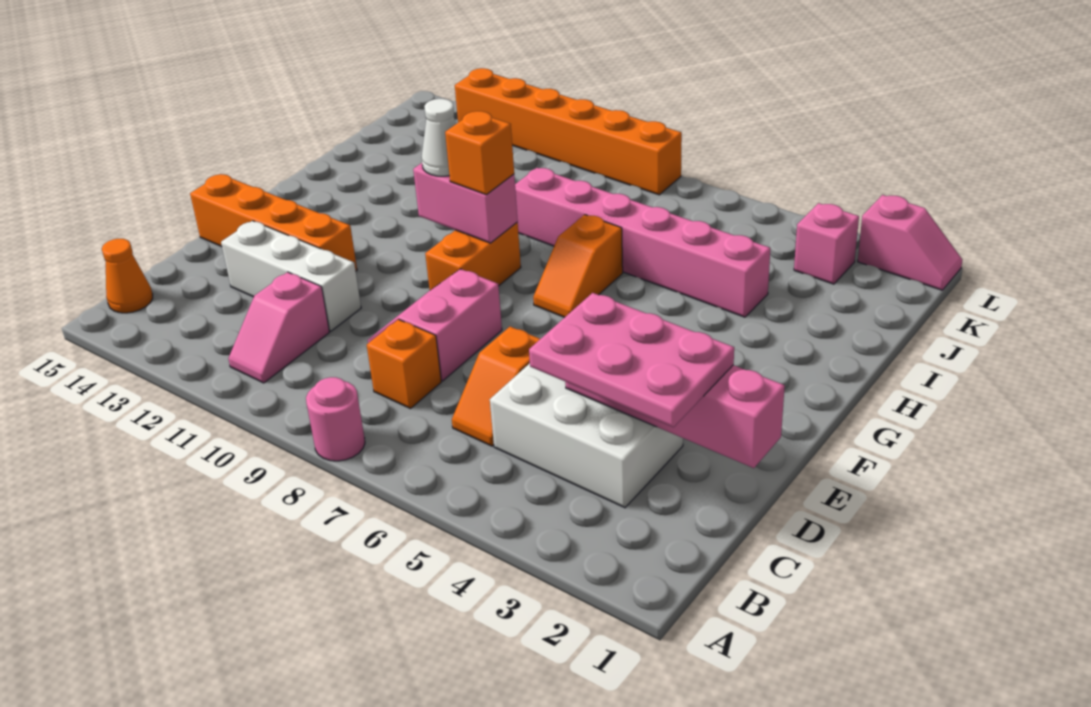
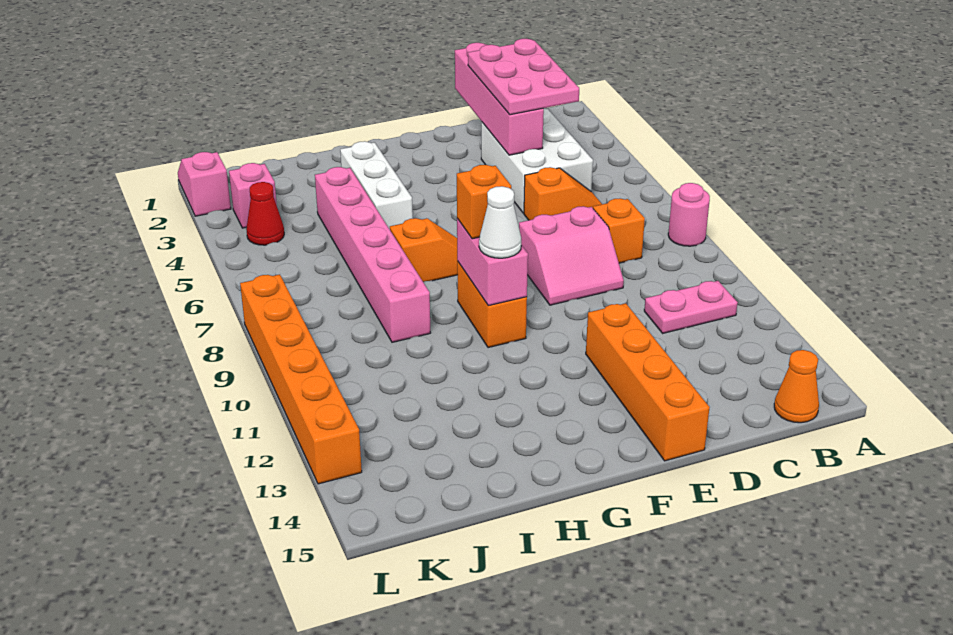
pink slope B11:C11 level 1 top C -> pink plate B11:C11 level 1
white brick D11:D13 level 1 -> white brick H3:H5 level 1
orange brick F9:G9 level 1 -> orange brick G9:G10 level 1
none -> red cone K4 level 1

